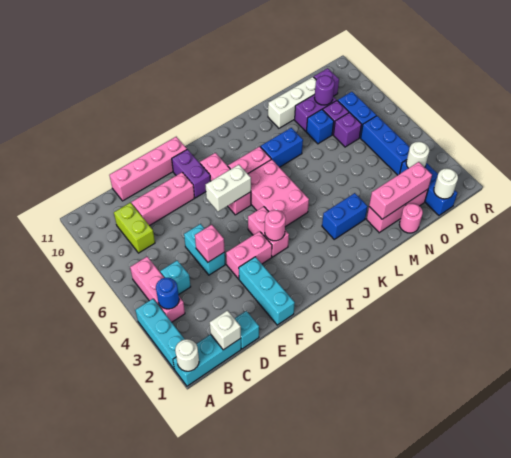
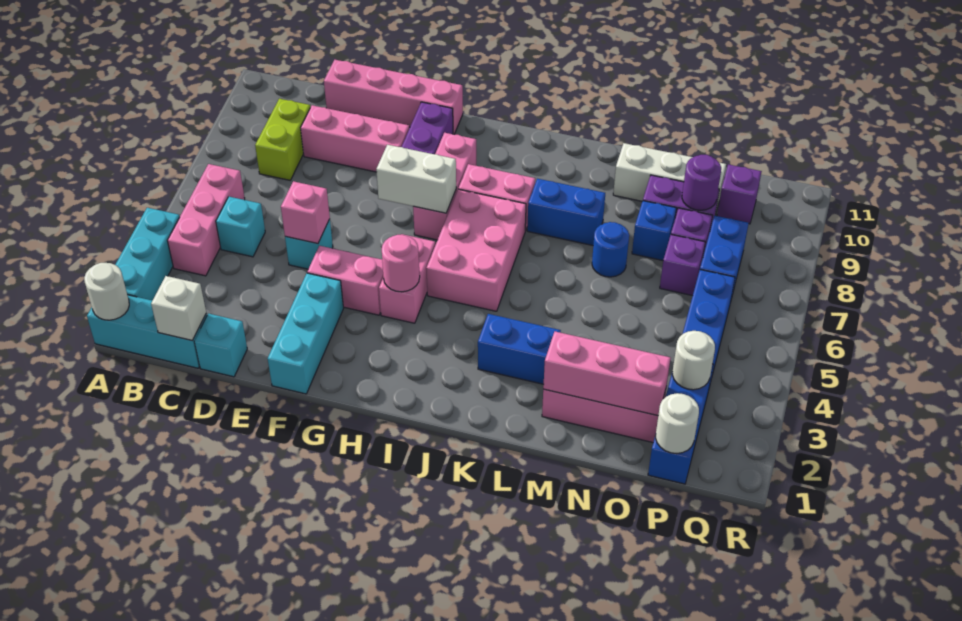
blue round brick B4 level 2 -> blue round brick M7 level 1
cyan brick E5:E6 level 1 -> cyan brick E5 level 1
pink round brick N1 level 1 -> none

